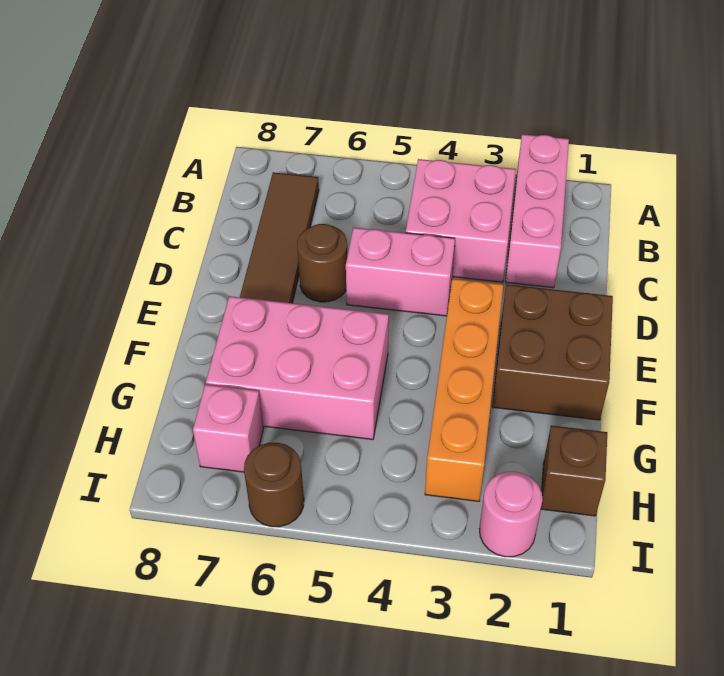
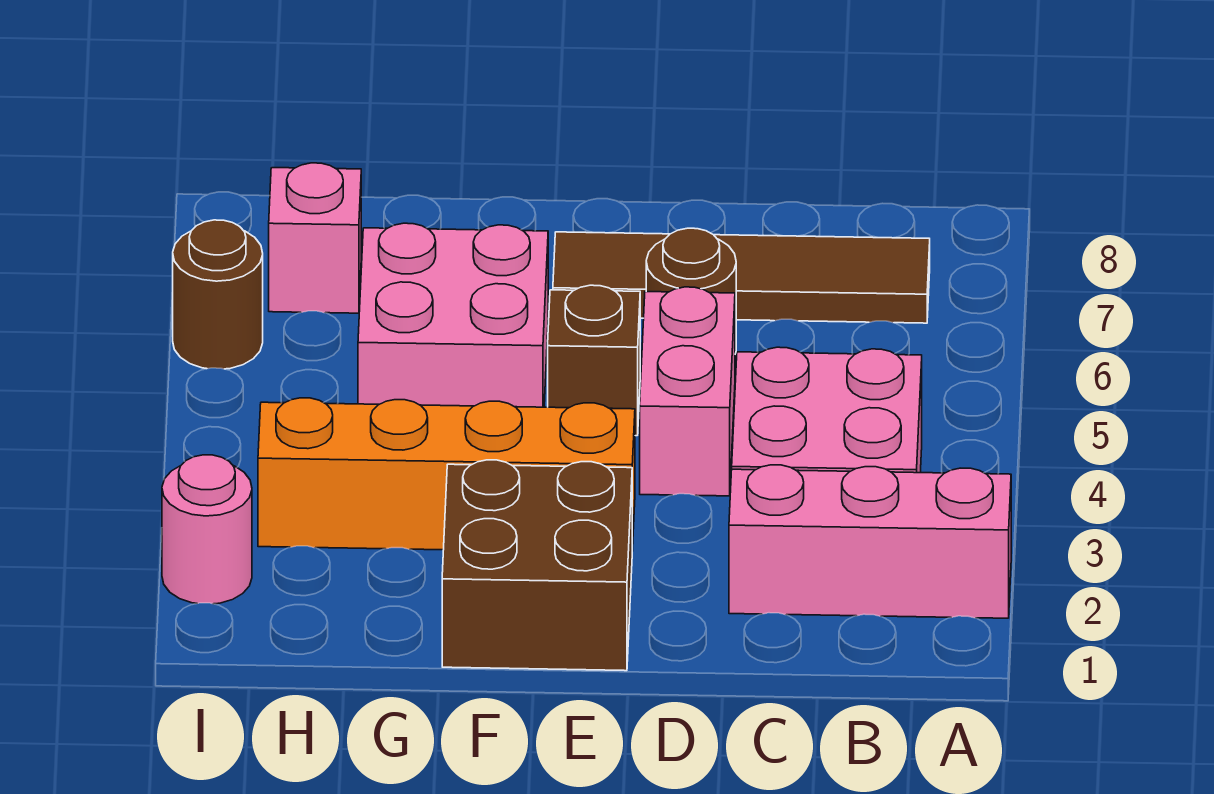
pink brick F5:G7 level 1 -> pink brick F5:G6 level 1
brown brick H1 level 1 -> brown brick E5 level 1

